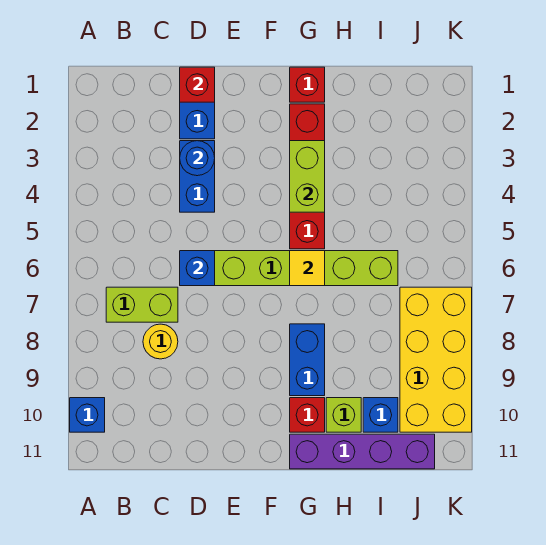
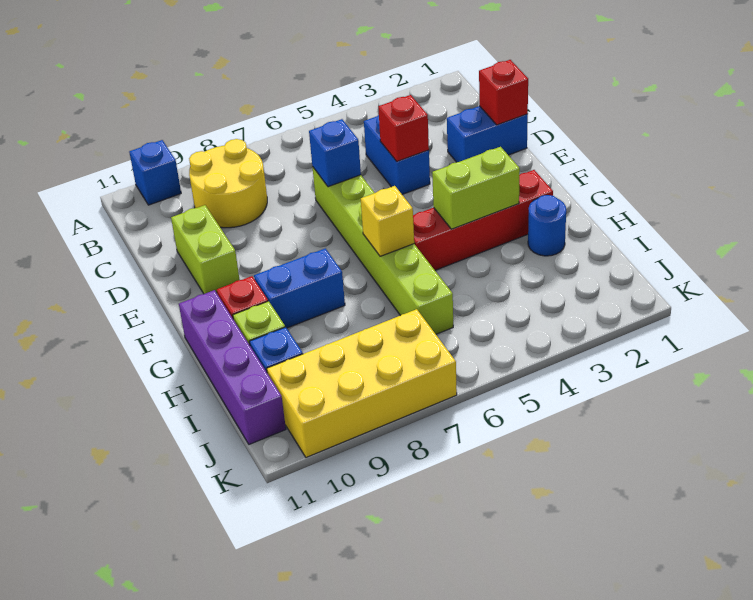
lime brick B7:C7 level 1 -> lime brick D10:E10 level 1
yellow round brick C8 level 1 -> yellow round brick B8:C9 level 1
blue brick D3:D4 level 1 -> blue brick C4:D4 level 1
blue round brick D3 level 2 -> blue round brick H2 level 1
red brick G1 level 1 -> red brick D4 level 2
yellow tile G6 level 2 -> yellow brick G6 level 2

